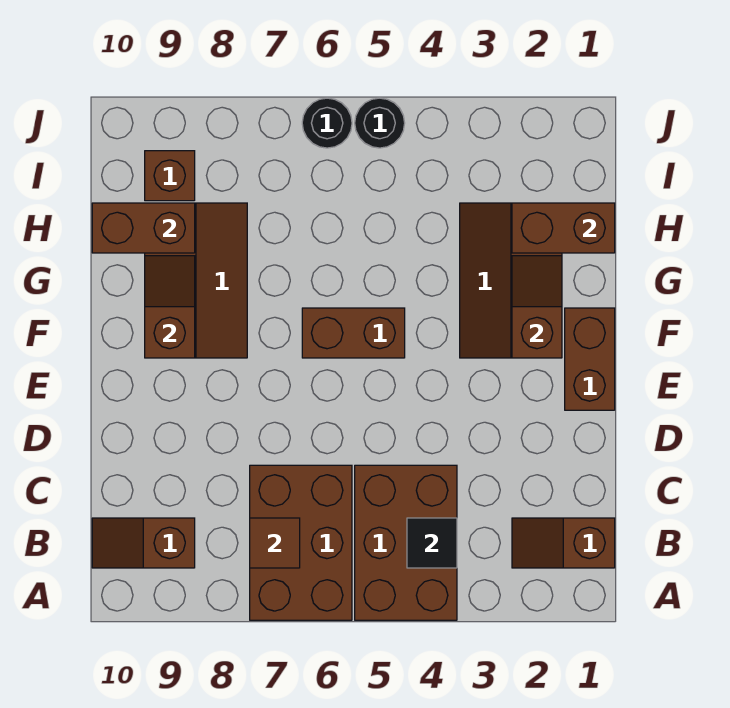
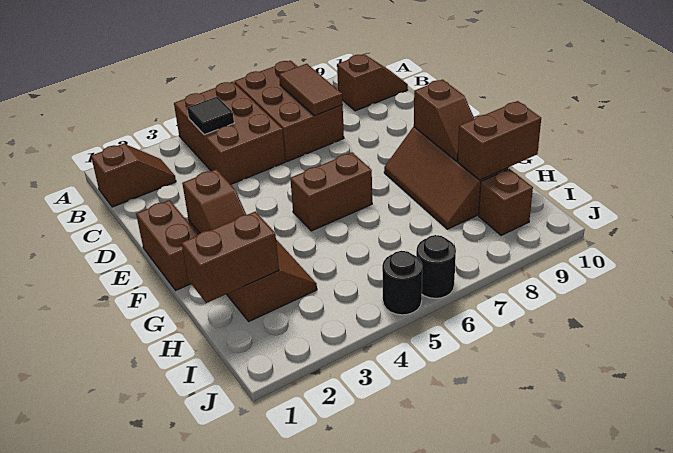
brown tile B7 level 2 -> brown tile B7:C7 level 2

